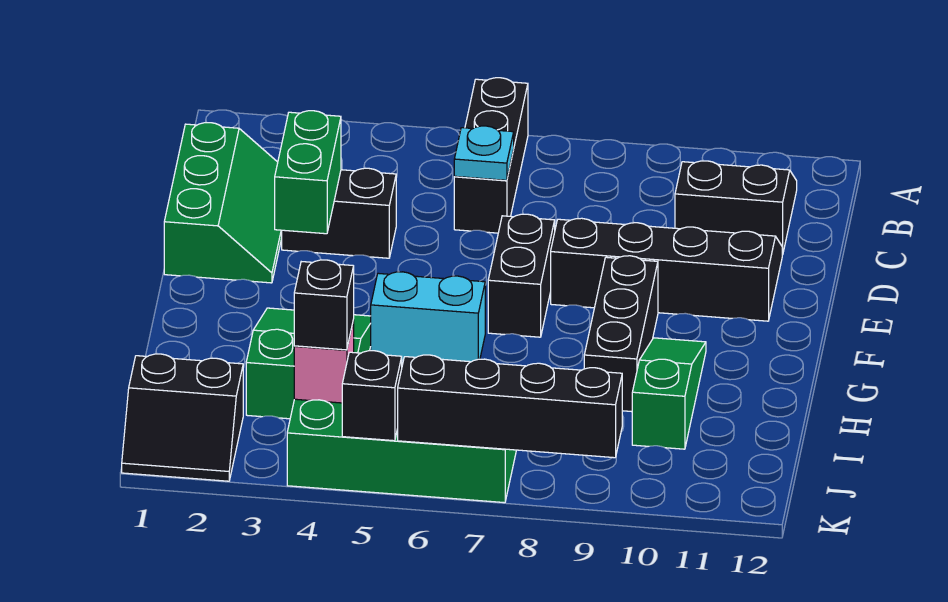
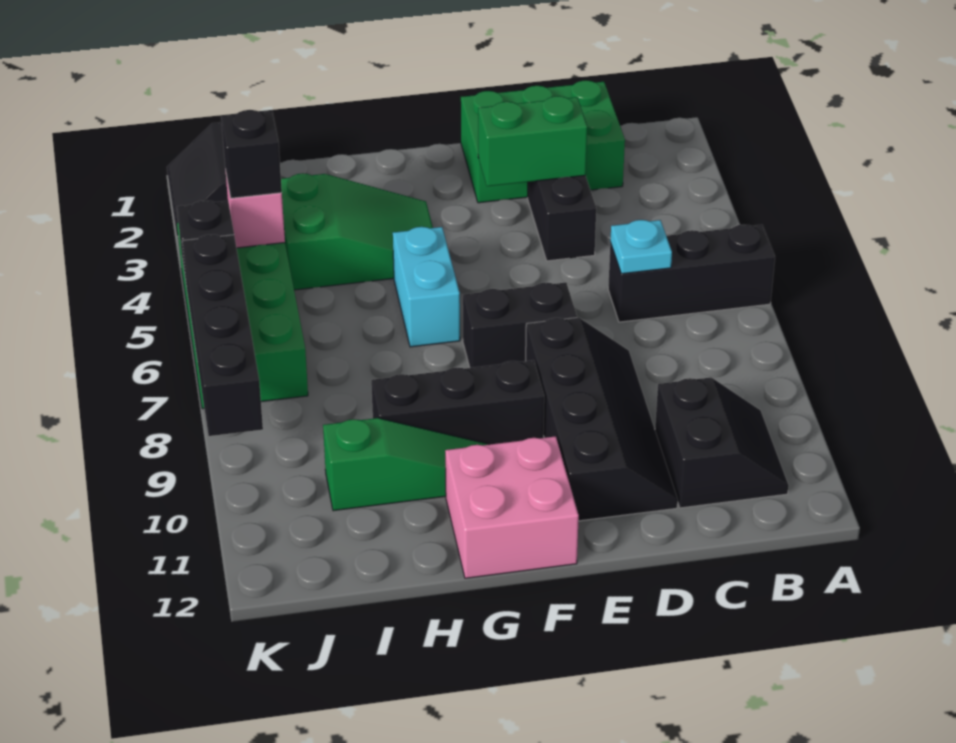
green slope C1:E2 level 1 top 1 -> green brick C1:E2 level 1
none -> pink brick F11:G12 level 1

